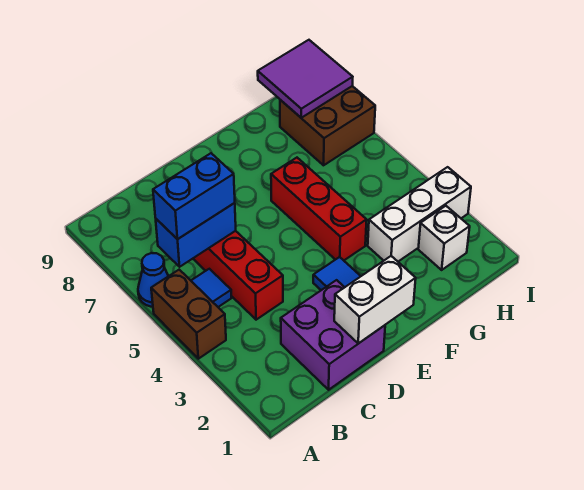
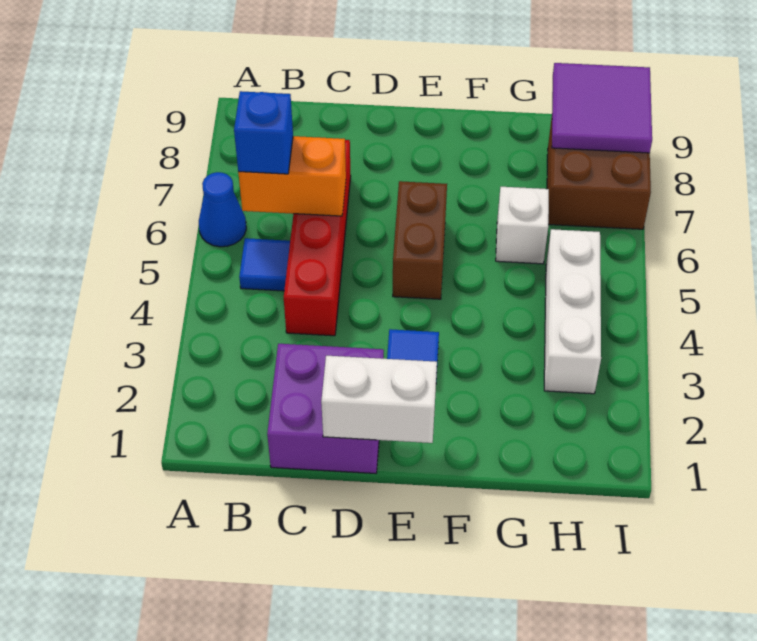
brown brick A4:A5 level 1 -> brown brick E5:E6 level 1
blue brick B6:C6 level 2 -> orange brick B6:C6 level 2
blue brick B6:C6 level 3 -> blue brick B6 level 3
red brick F4:F6 level 1 -> none
white brick G3:I3 level 1 -> white brick H3:H5 level 1
white brick H2 level 1 -> white brick G6 level 1

